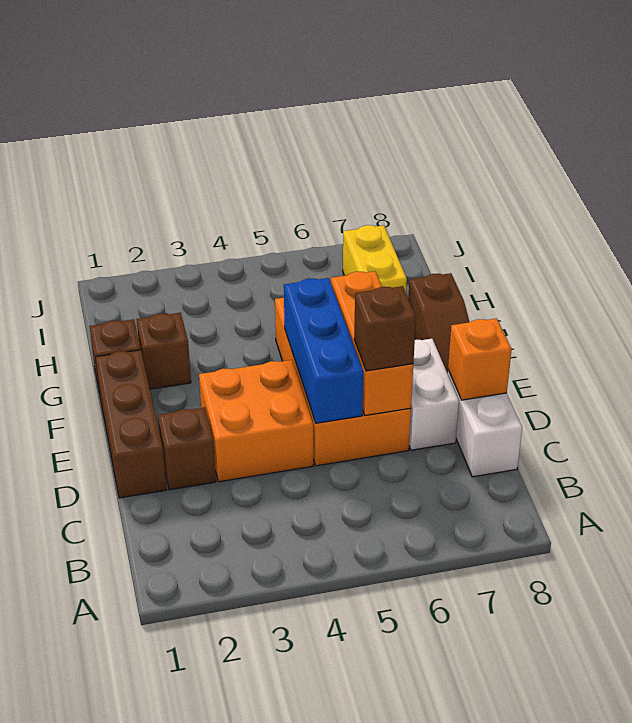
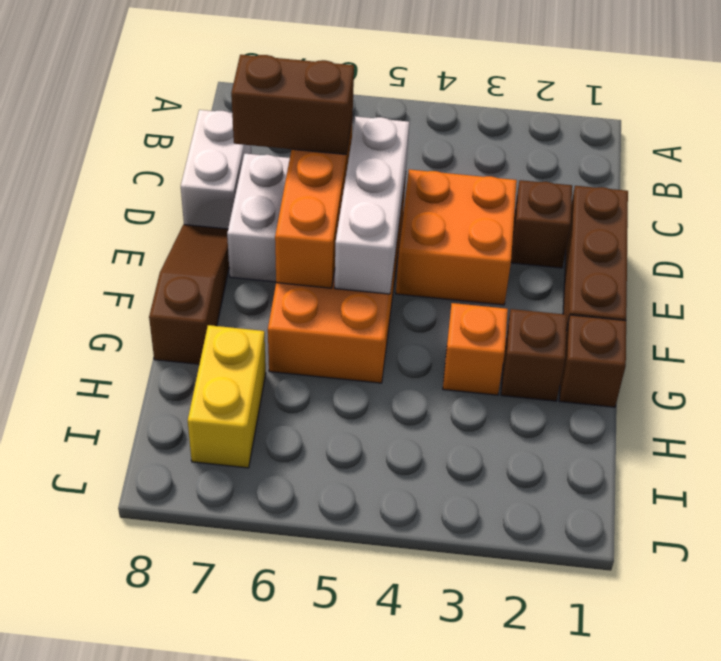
blue brick D5:F5 level 2 -> white brick D5:F5 level 2
brown brick D6 level 3 -> brown brick D6:D7 level 3
orange brick D8 level 2 -> orange brick G3 level 1

